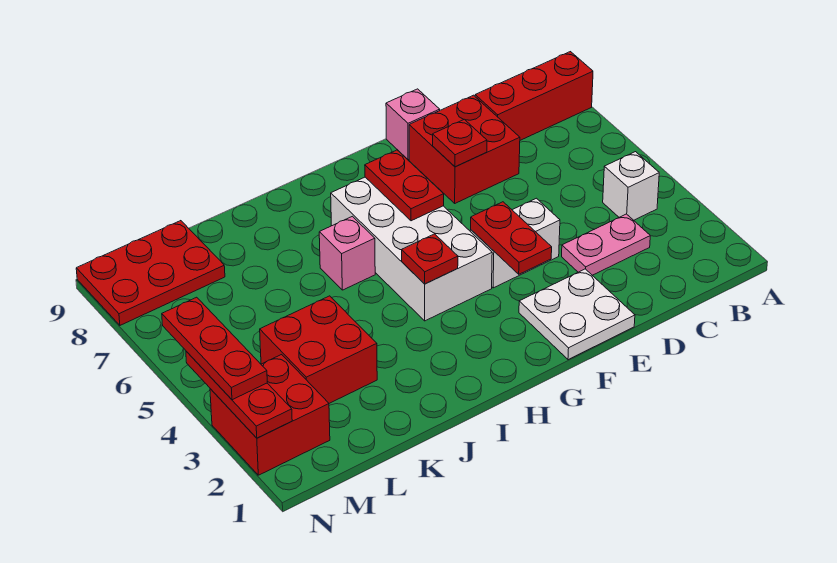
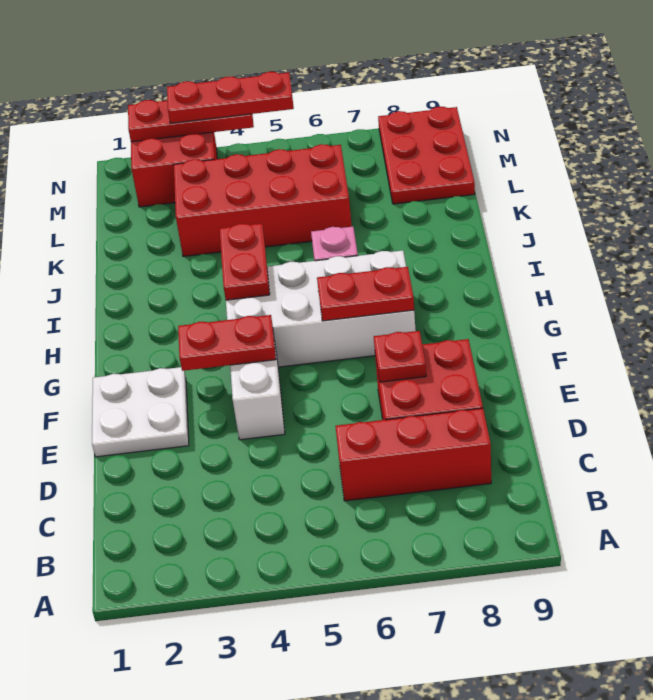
red brick A8:C8 level 1 -> red brick C6:C8 level 1
white brick B4 level 1 -> none
pink plate C3:D3 level 1 -> none
pink brick E9 level 1 -> none
red plate H4 level 2 -> red plate H4:I4 level 2
red brick K3:L4 level 1 -> red brick K3:L6 level 1

